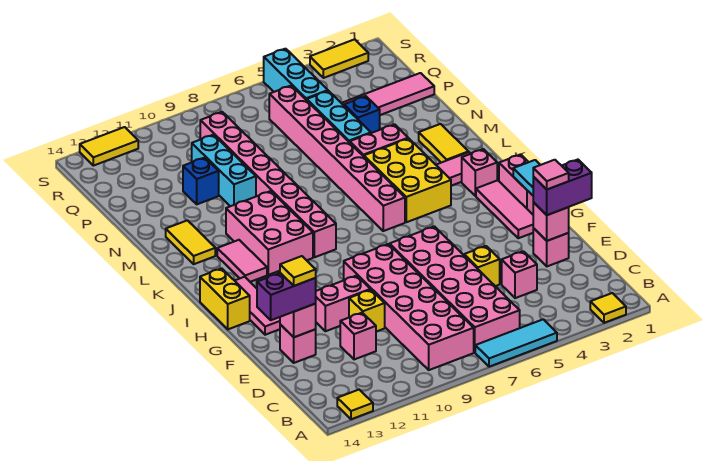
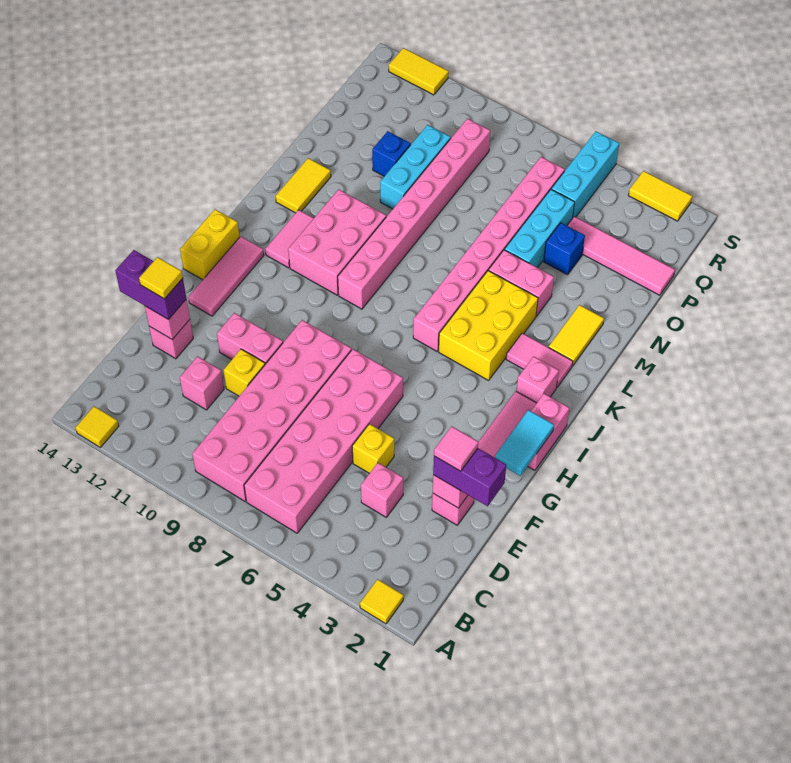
cyan tile A5:A7 level 1 -> none

